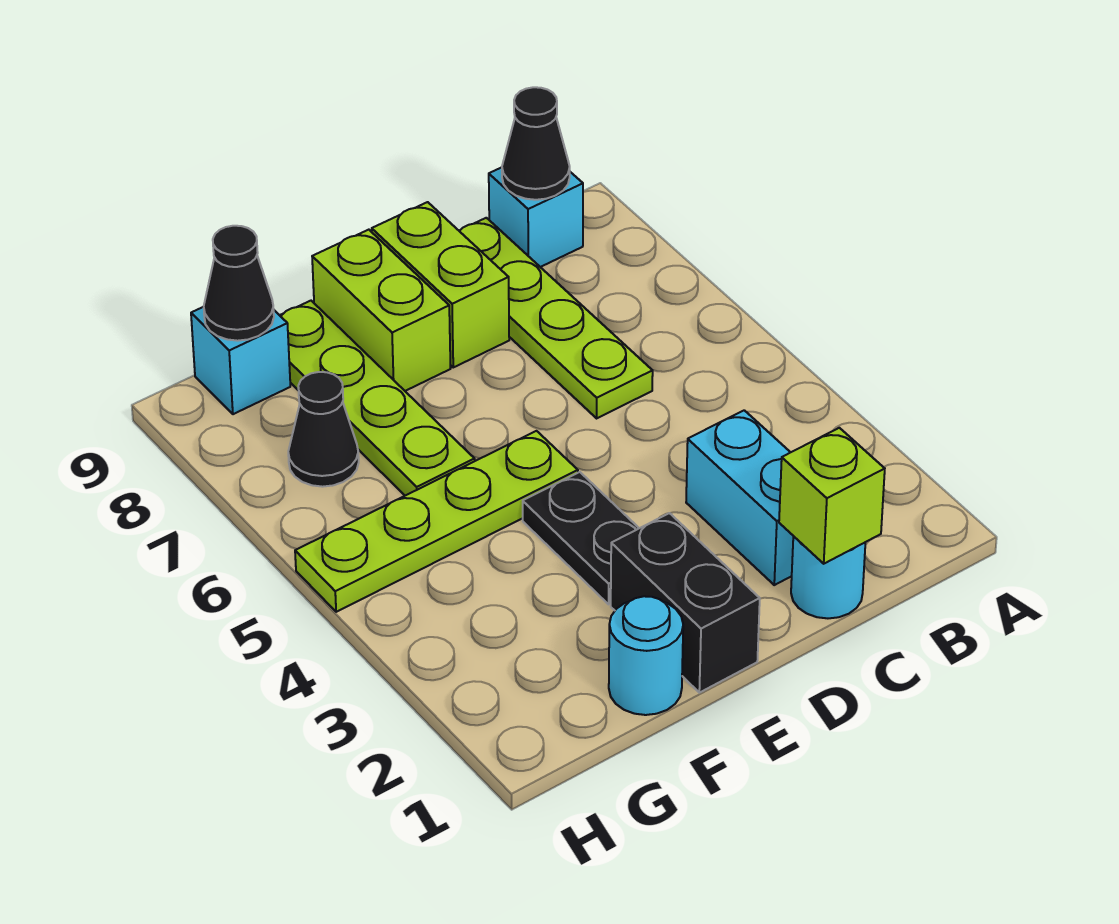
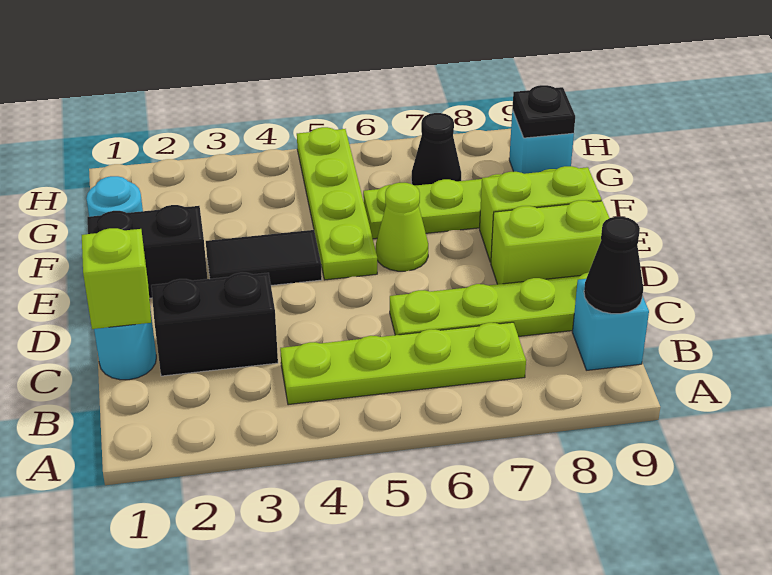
none -> lime plate B4:B7 level 1
cyan brick C2:C3 level 1 -> black brick C2:C3 level 1
black plate E3:E4 level 1 -> black tile E3:E4 level 1
none -> lime cone E6 level 1
black cone G9 level 2 -> black plate G9 level 2

